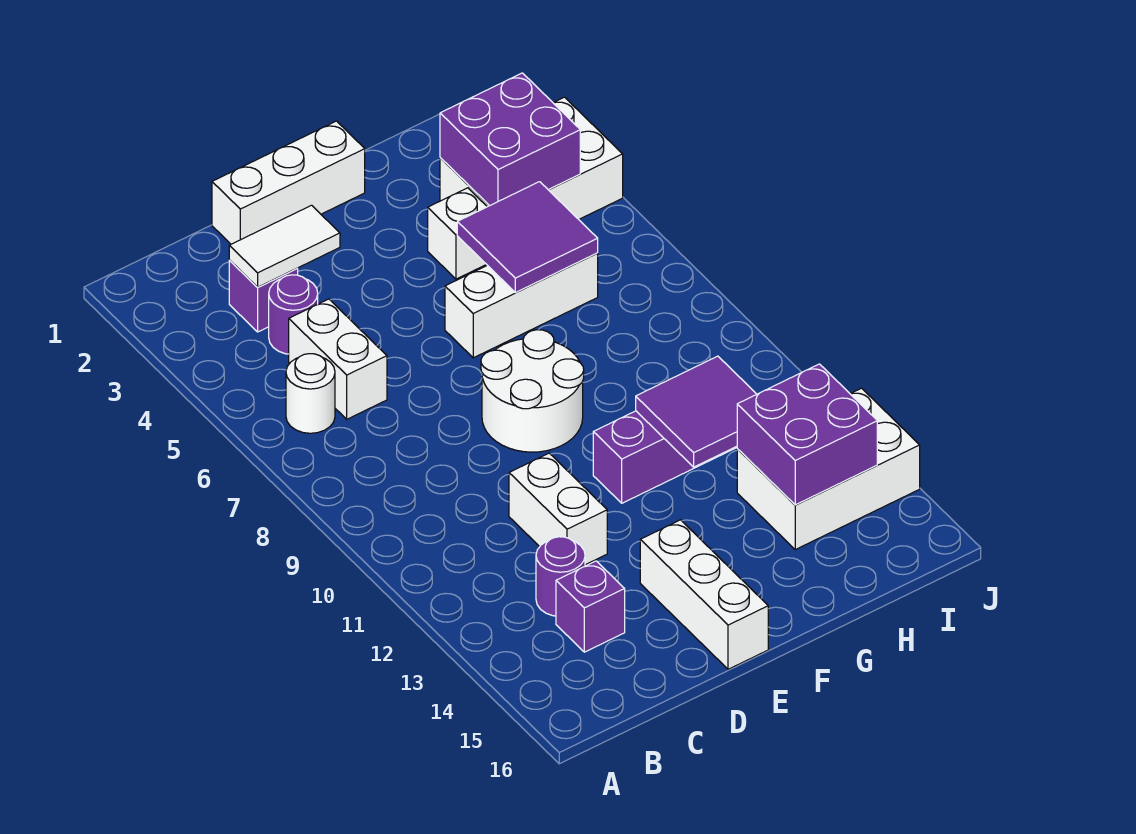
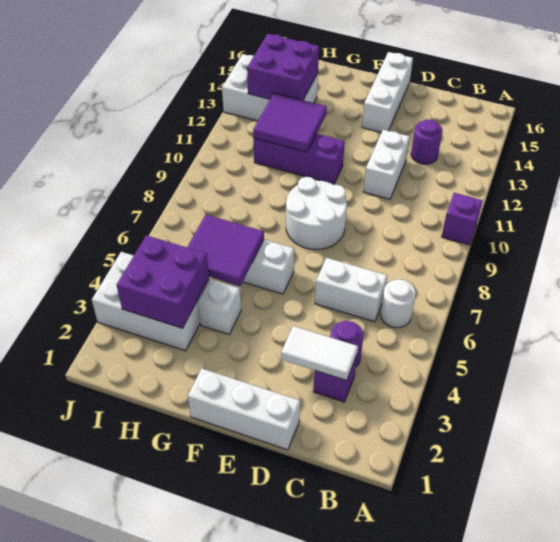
white brick C5:C6 level 1 -> white brick C6:D6 level 1
purple brick C14 level 1 -> purple brick A10 level 1

